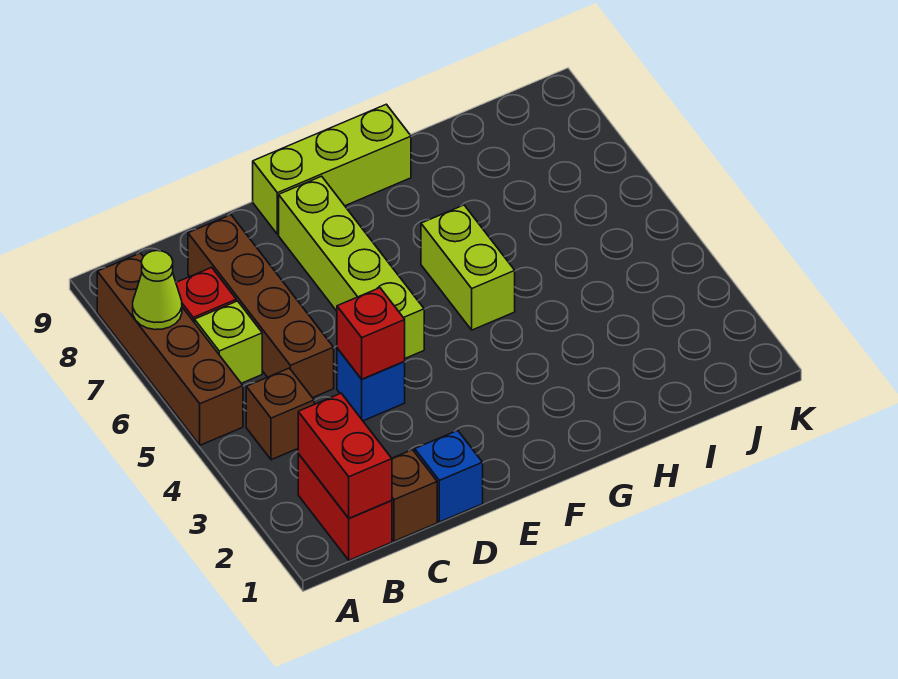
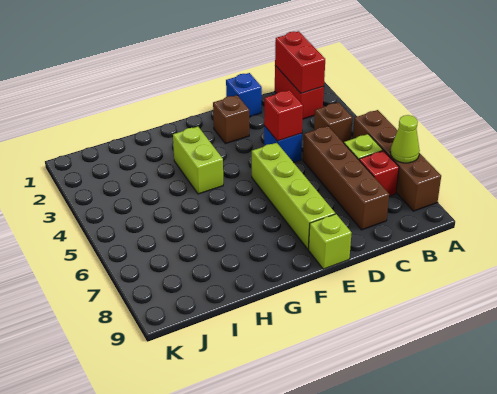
brown brick C1 level 1 -> brown brick E2 level 1
lime brick E9:G9 level 1 -> lime brick E9 level 1
lime brick G5:G6 level 1 -> lime brick G3:G4 level 1

